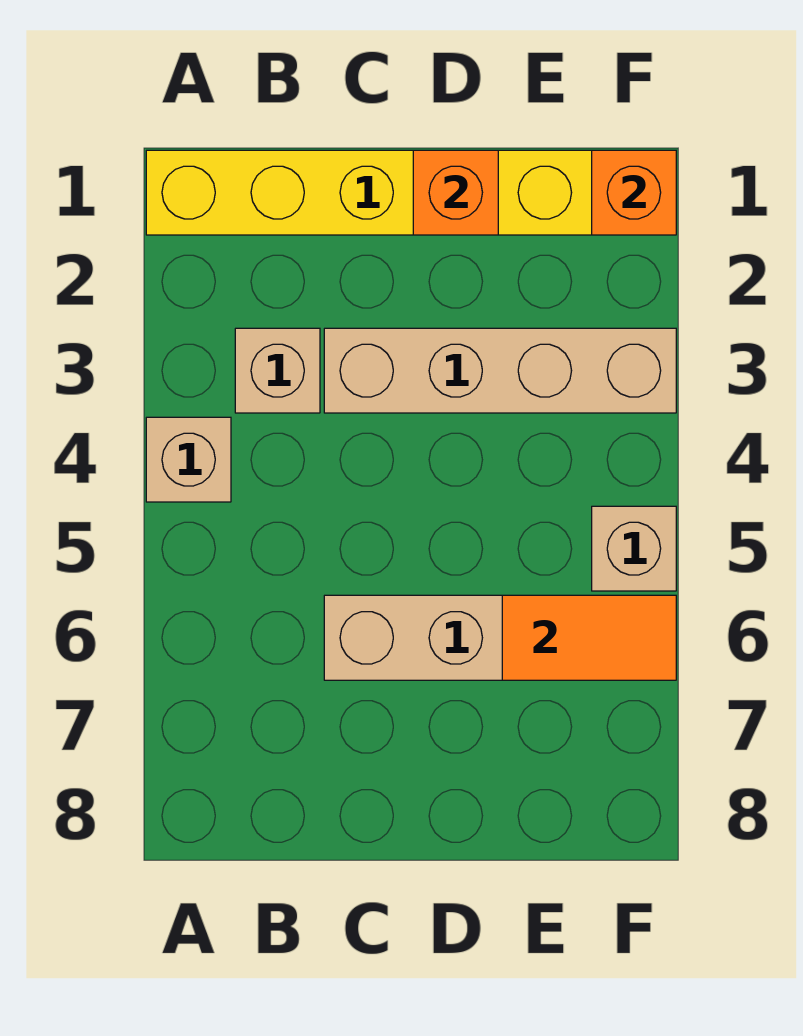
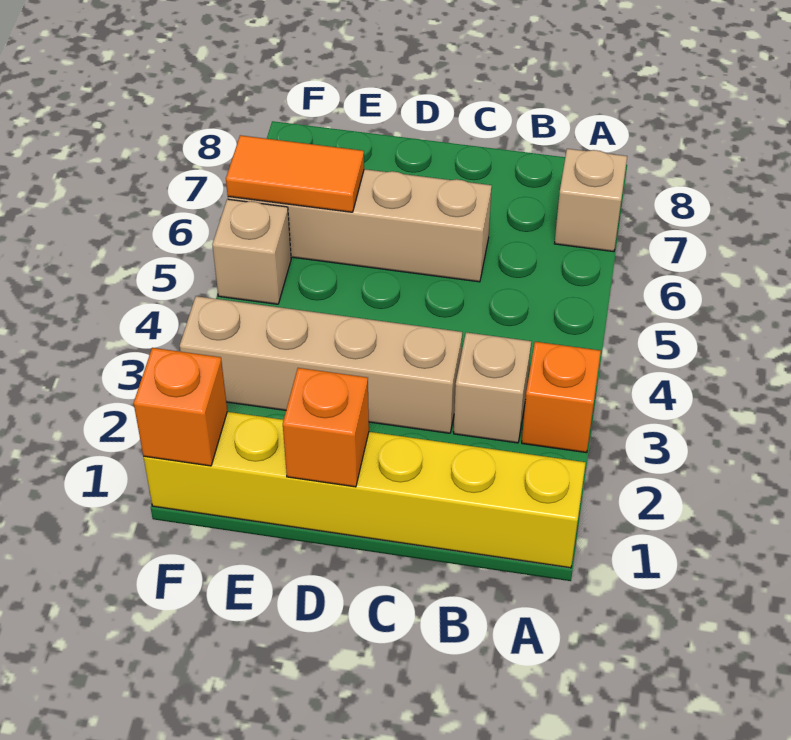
none -> orange brick A3 level 1
tan brick A4 level 1 -> tan brick A7 level 1

